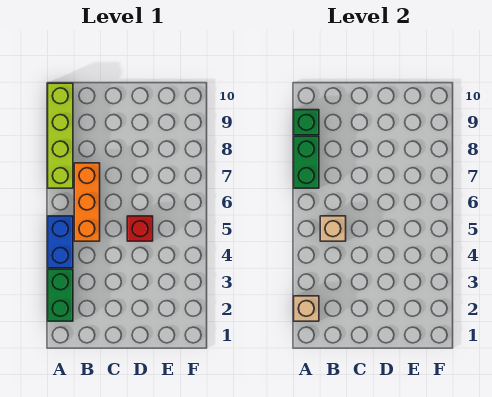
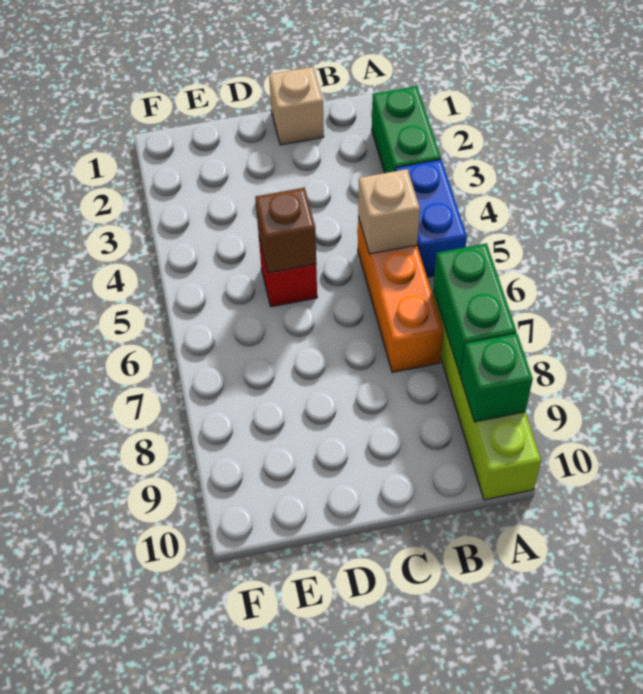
tan brick A2 level 2 -> tan brick C1 level 1
none -> brown brick D5 level 2

